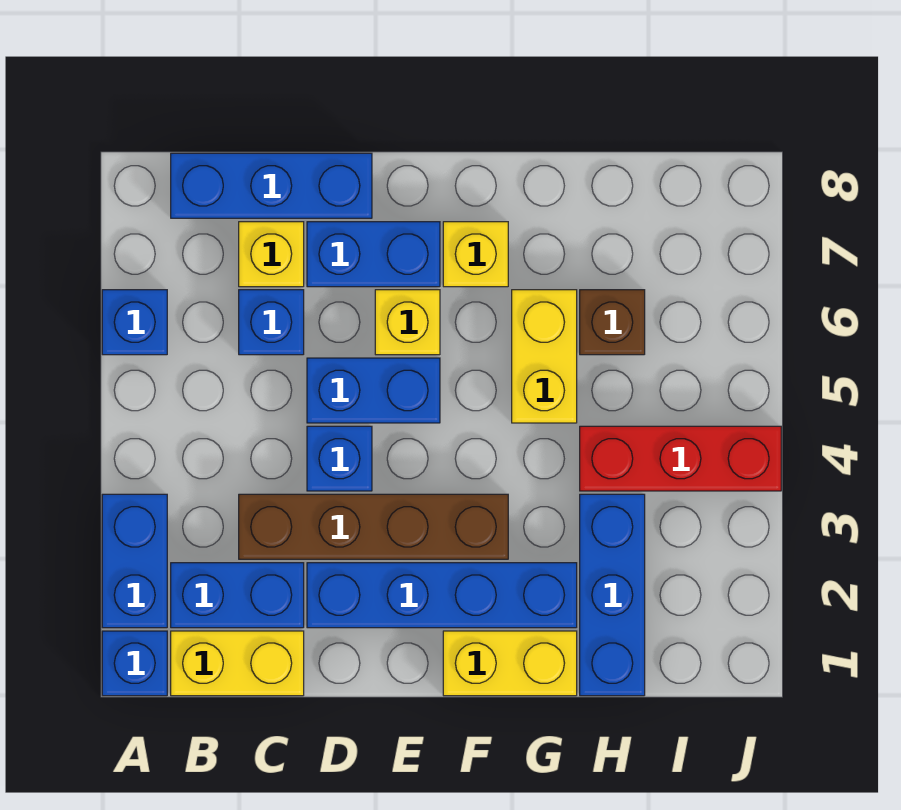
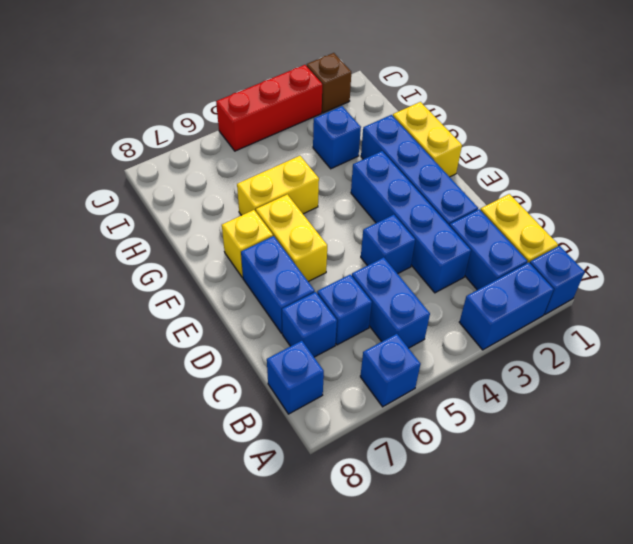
blue brick B8:D8 level 1 -> blue brick B8 level 1
brown brick C3:F3 level 1 -> blue brick C3:F3 level 1
yellow brick C7 level 1 -> blue brick C7 level 1
blue brick D5:E5 level 1 -> blue brick B5:C5 level 1
yellow brick E6 level 1 -> yellow brick E6:F6 level 1
blue brick H1:H3 level 1 -> blue brick H3 level 1
red brick H4:J4 level 1 -> red brick J3:J5 level 1
brown brick H6 level 1 -> brown brick J2 level 1

